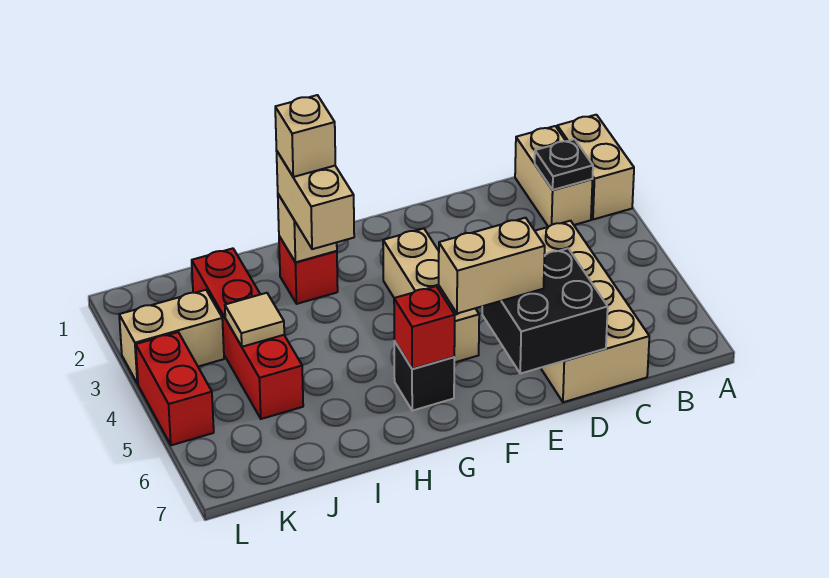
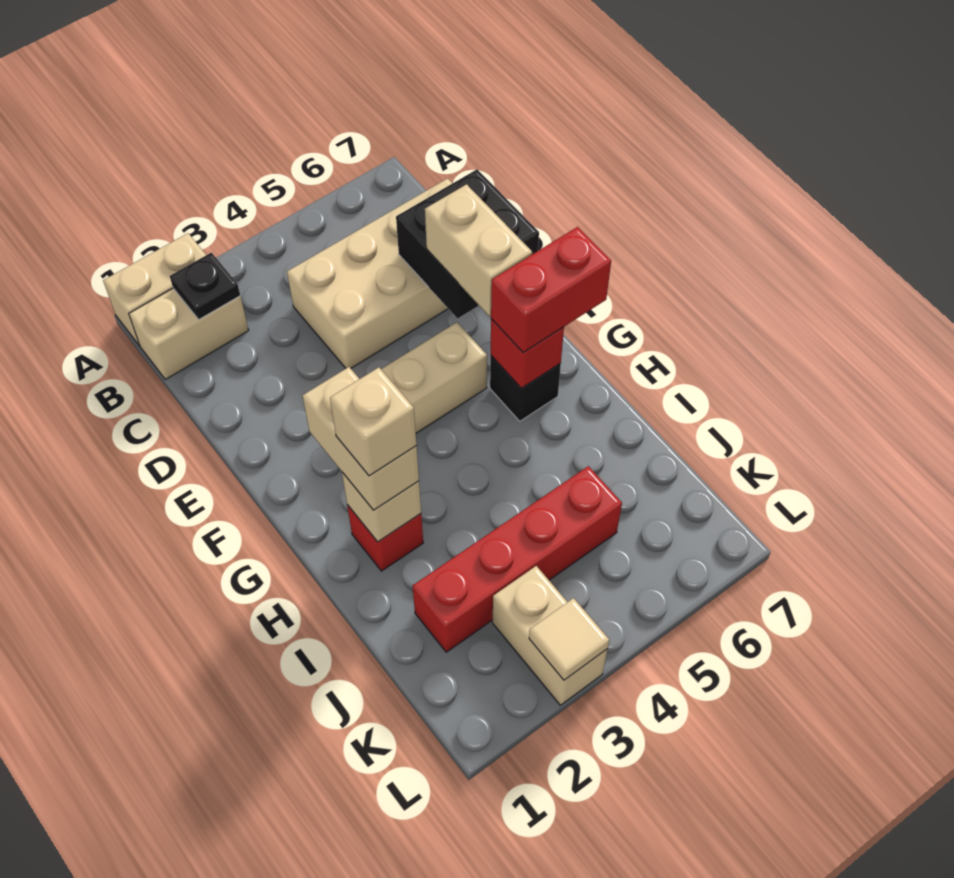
tan brick H2:H3 level 3 -> tan brick G2:H2 level 3
tan tile J4 level 2 -> tan tile L3 level 2
red brick L4:L5 level 1 -> red brick G6:G7 level 3

